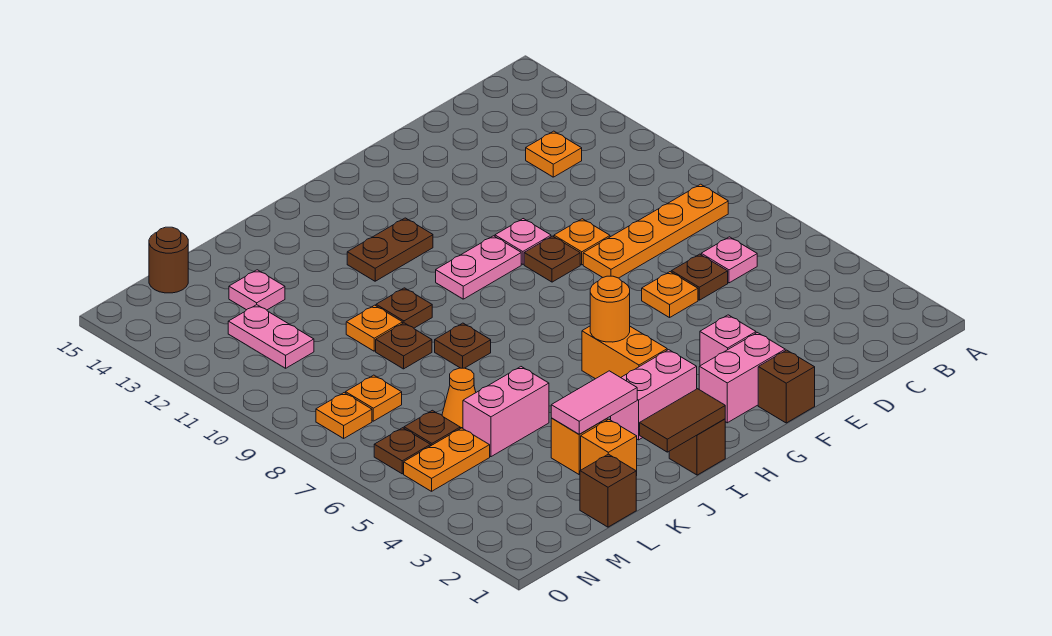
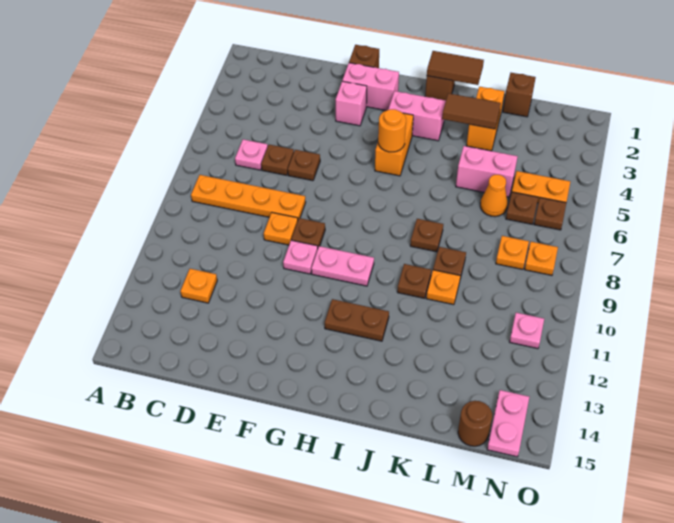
orange plate E6 level 1 -> brown plate E6 level 1
pink tile J3:K3 level 2 -> brown tile J3:K3 level 2
pink plate L13 level 1 -> pink plate N11 level 1
pink plate M11:M12 level 1 -> pink plate N14:N15 level 1

